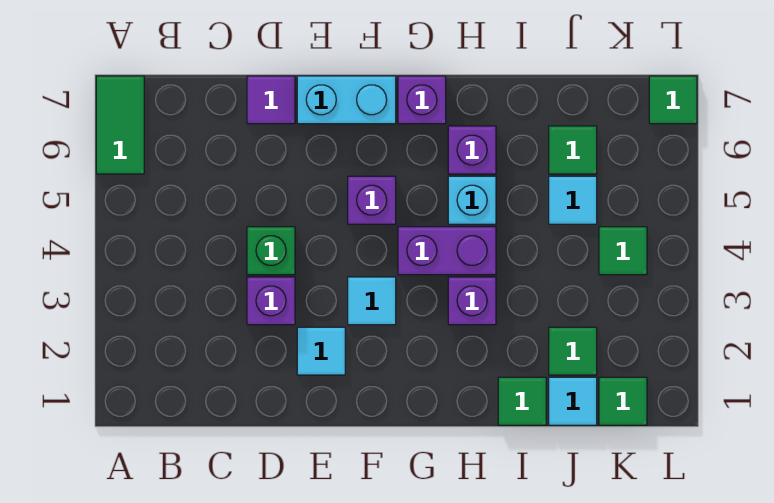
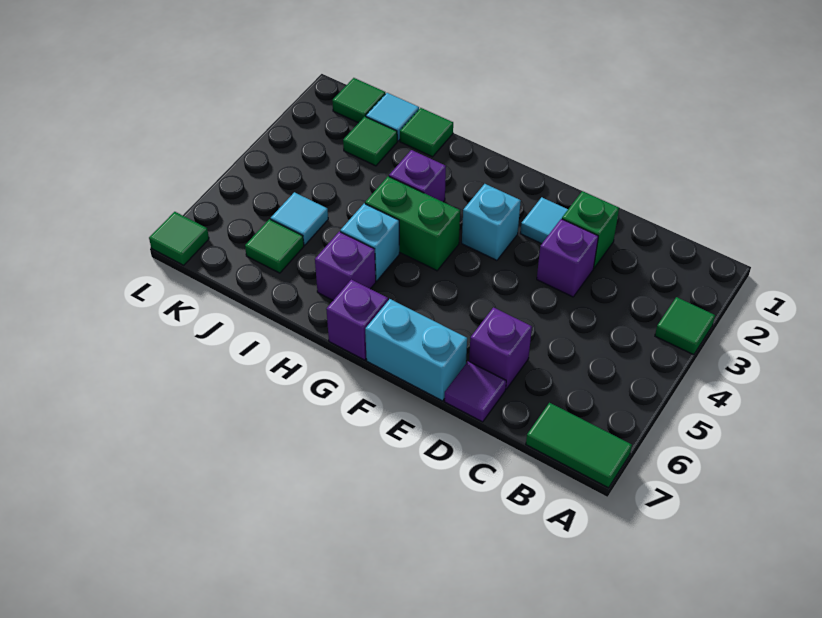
green tile A6:A7 level 1 -> green tile A7:B7 level 1
green brick D4 level 1 -> green brick D2 level 1
cyan tile F3 level 1 -> cyan brick F3 level 1
purple brick F5 level 1 -> purple brick D6 level 1
purple brick G4:H4 level 1 -> green brick G4:H4 level 1
green tile K4 level 1 -> green tile A3 level 1

